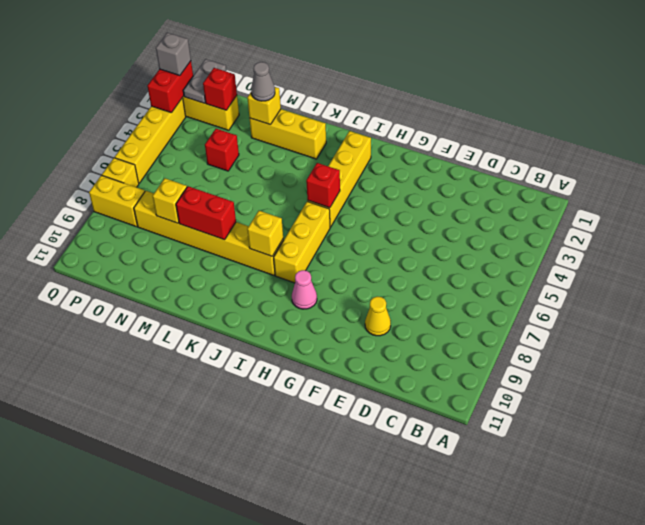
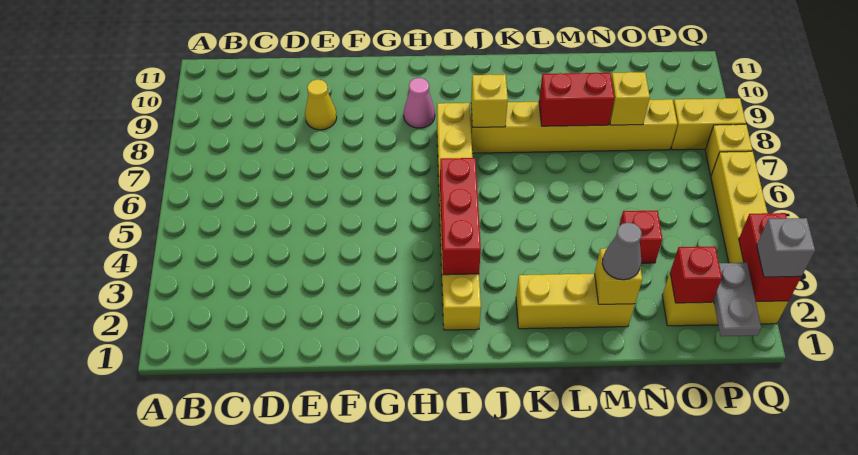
red brick I5 level 2 -> red brick I3:I5 level 2

